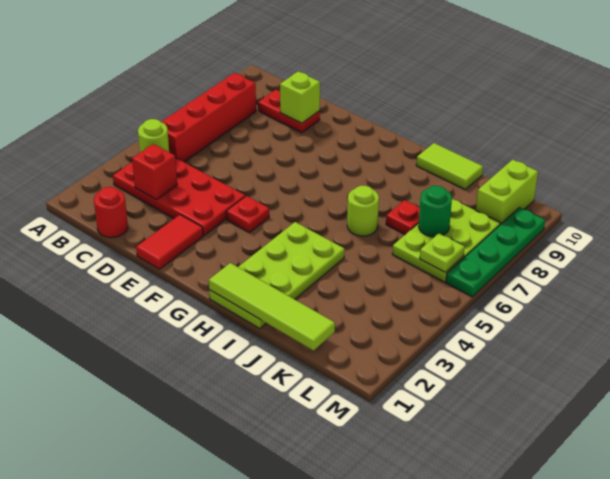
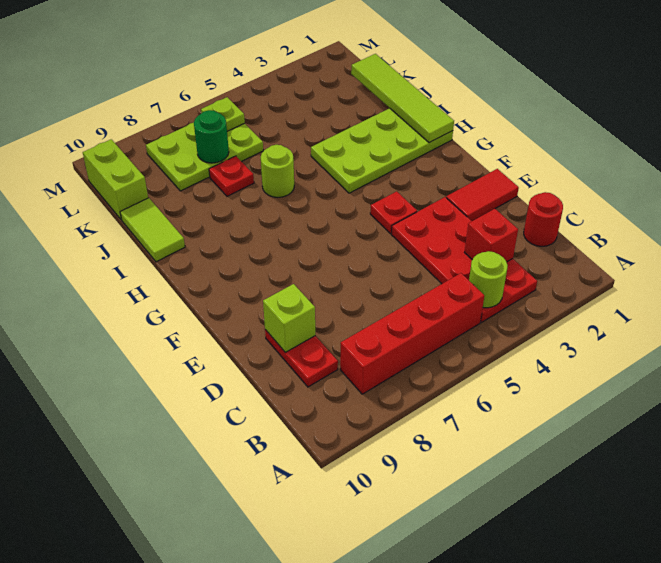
lime brick L9:L10 level 1 -> lime brick K10:L10 level 1
green plate M6:M9 level 1 -> none

